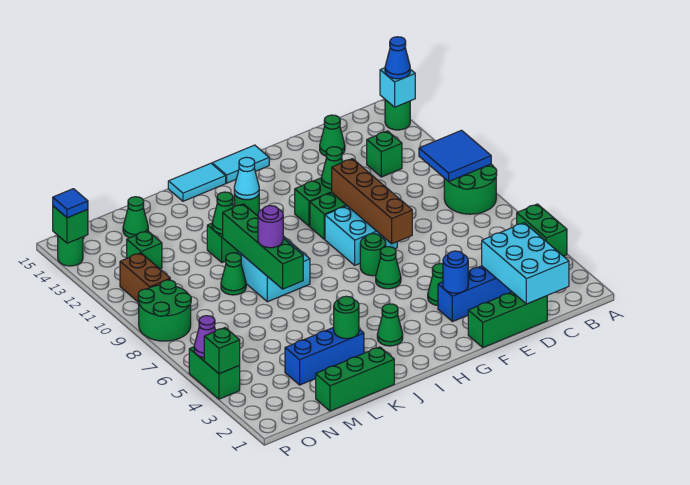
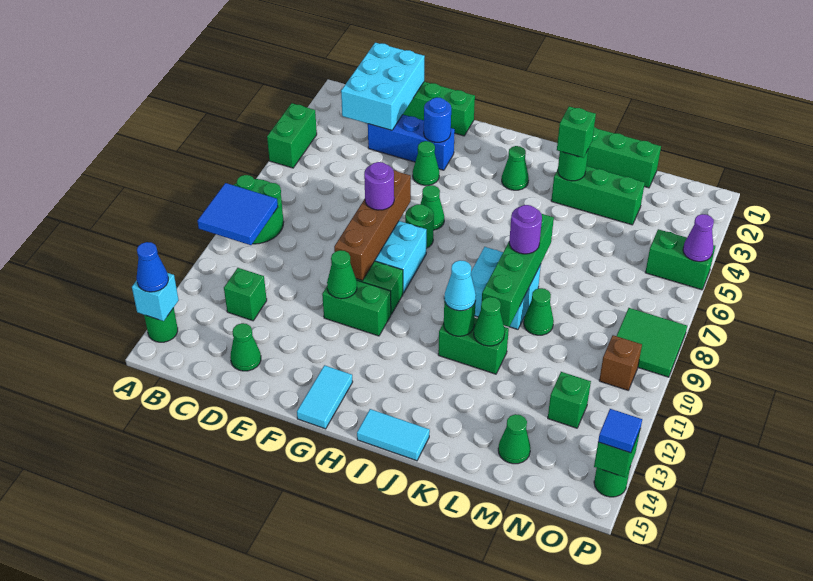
none -> purple round brick F8 level 3
cyan tile G15:H15 level 1 -> cyan tile G14:G15 level 1
blue brick K3:M3 level 1 -> green brick K3:M3 level 1
green round brick O8:P9 level 1 -> green tile O8:P9 level 1
brown brick O10:O11 level 1 -> brown brick O10 level 1
green brick P4:P5 level 1 -> green brick O5:P5 level 1
green brick P4 level 2 -> green brick K3 level 3

